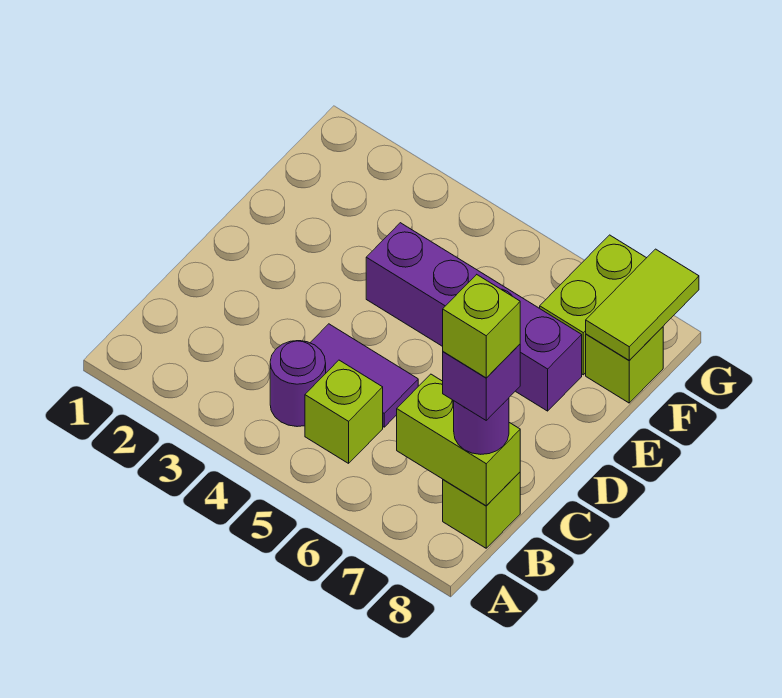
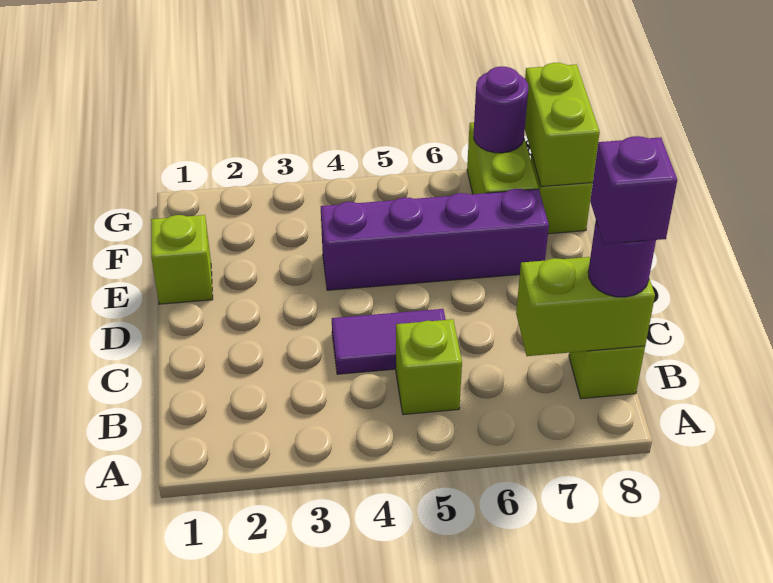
purple round brick B4 level 1 -> purple round brick G7 level 2
lime brick B8 level 5 -> lime brick E1 level 1
lime tile F8:G8 level 2 -> lime brick F8:G8 level 2

